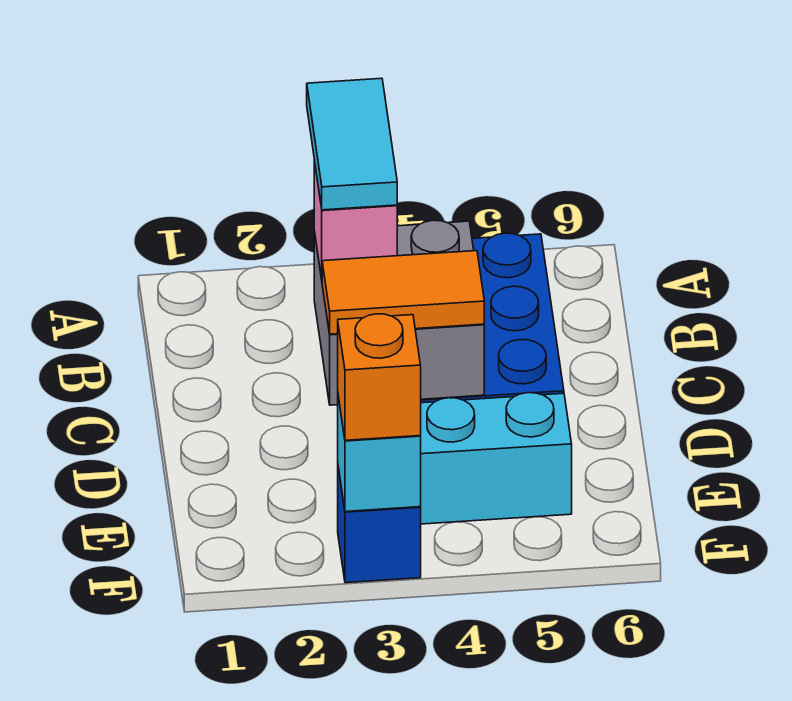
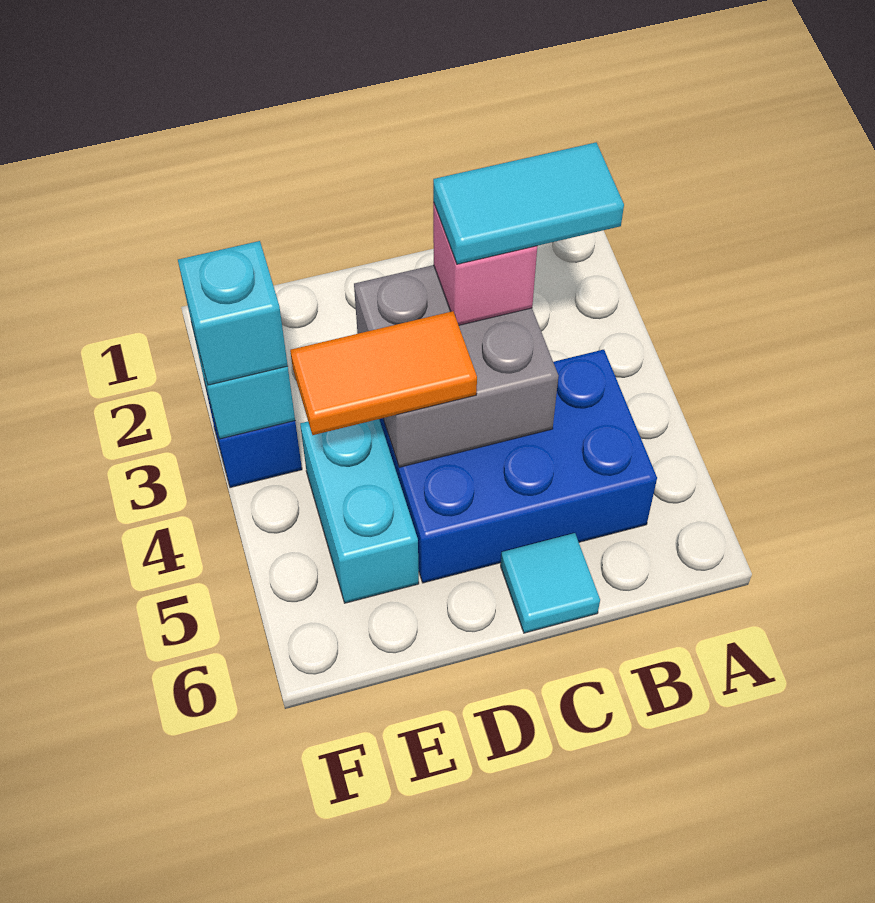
none -> cyan tile C6 level 1
orange tile D3:D4 level 3 -> orange tile D4:E4 level 3
orange brick F3 level 3 -> cyan brick F3 level 3

